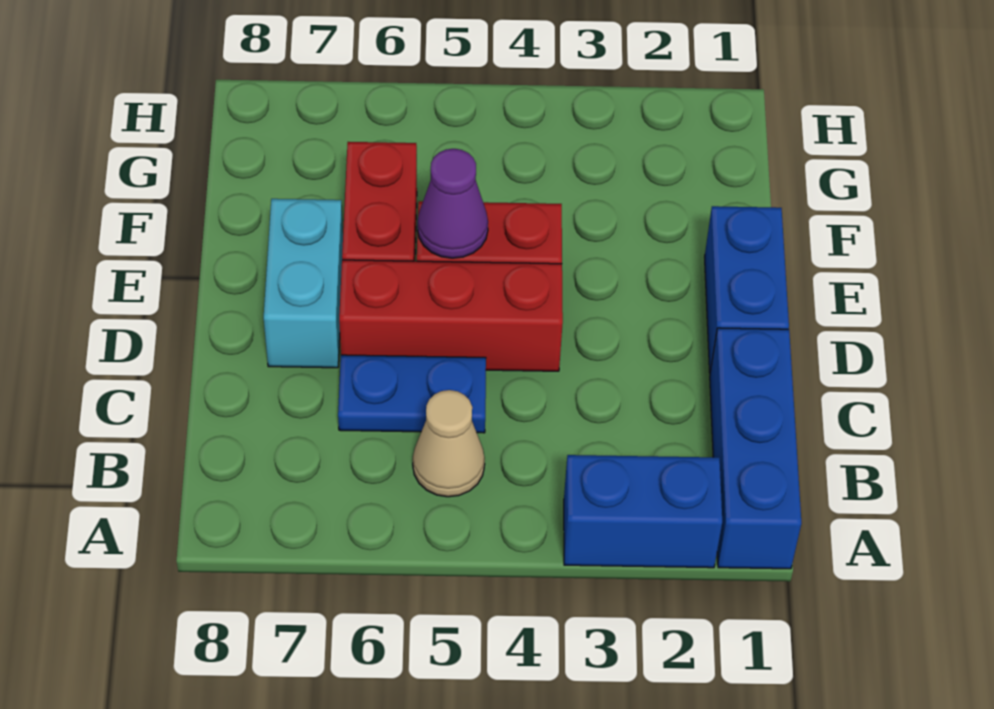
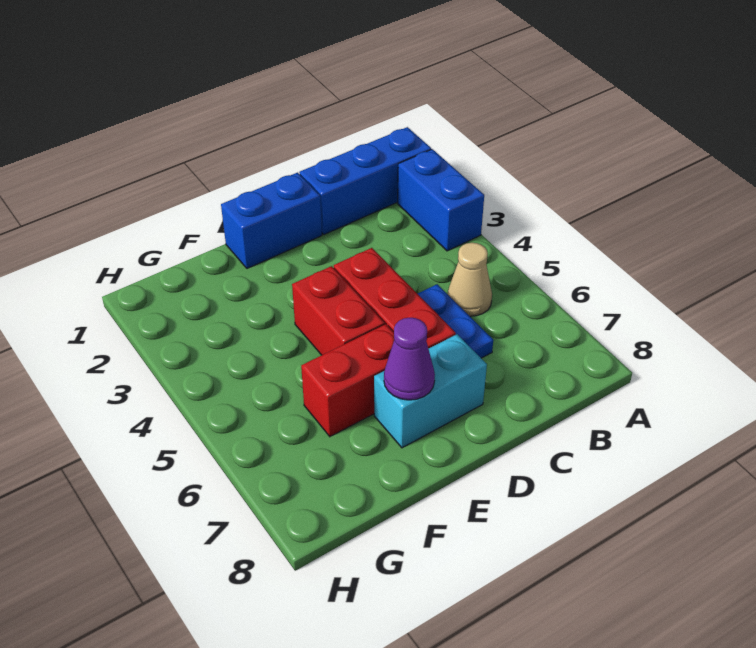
purple cone E5 level 2 -> purple cone E7 level 2

